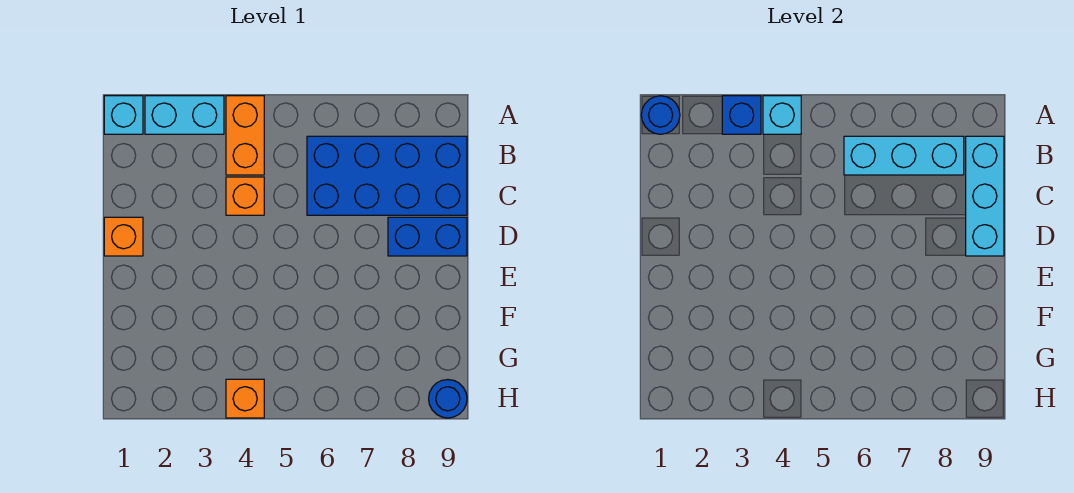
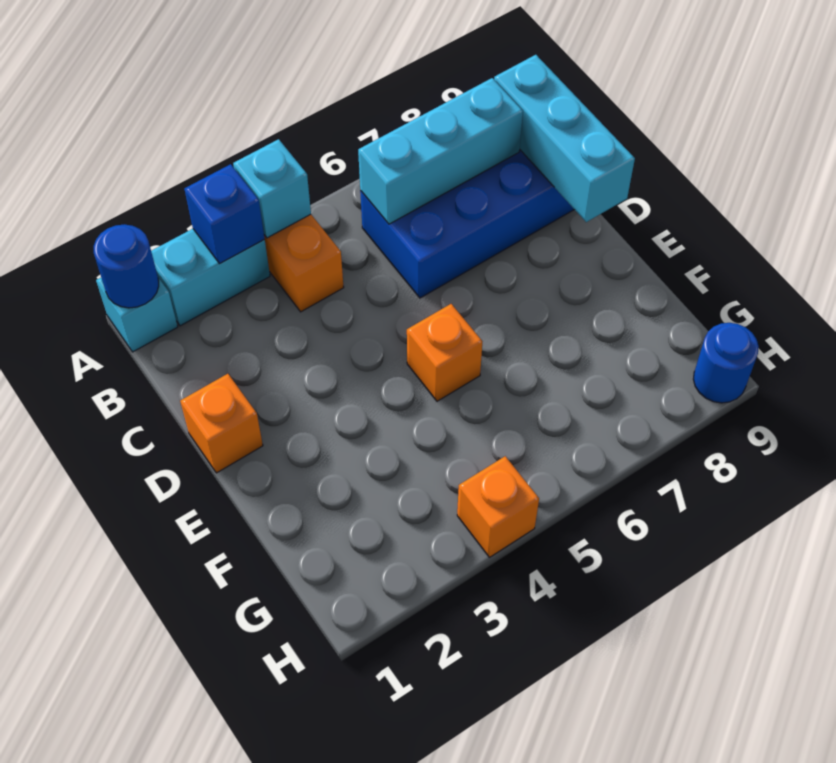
orange brick C4 level 1 -> orange brick E5 level 1
blue brick D8:D9 level 1 -> none

